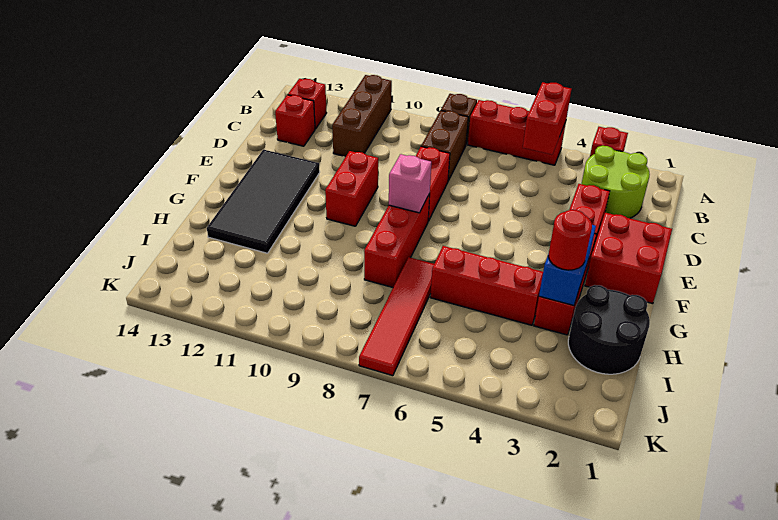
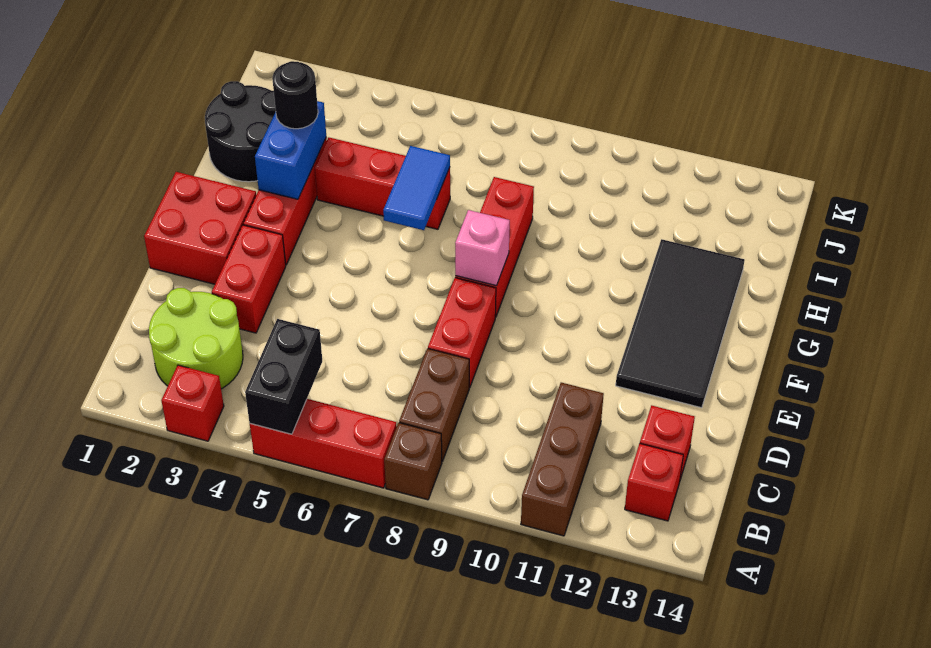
red brick A5:B5 level 2 -> black brick A5:B5 level 2
red brick E10:F10 level 1 -> none
none -> blue tile G6:H6 level 2
red round brick H3 level 3 -> black round brick H3 level 3
red tile H7:K7 level 1 -> none

